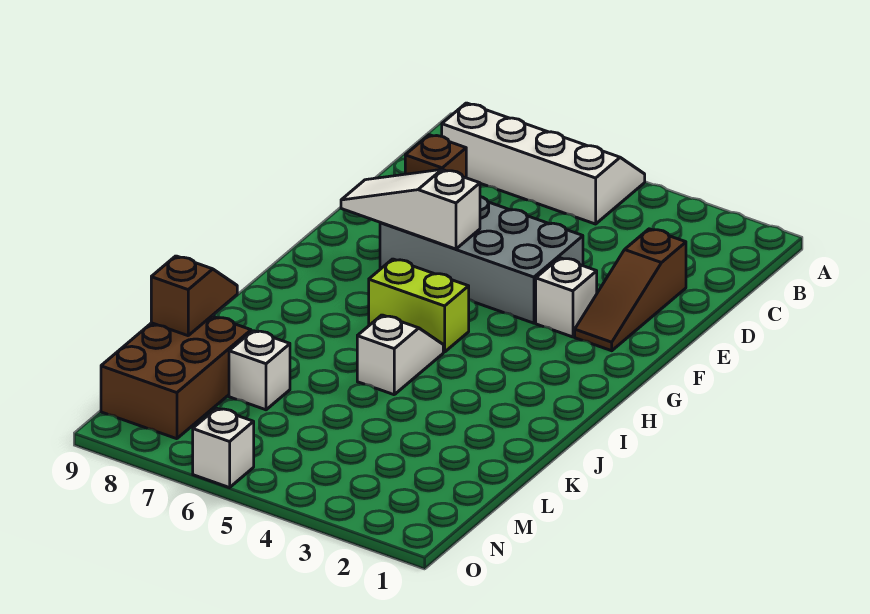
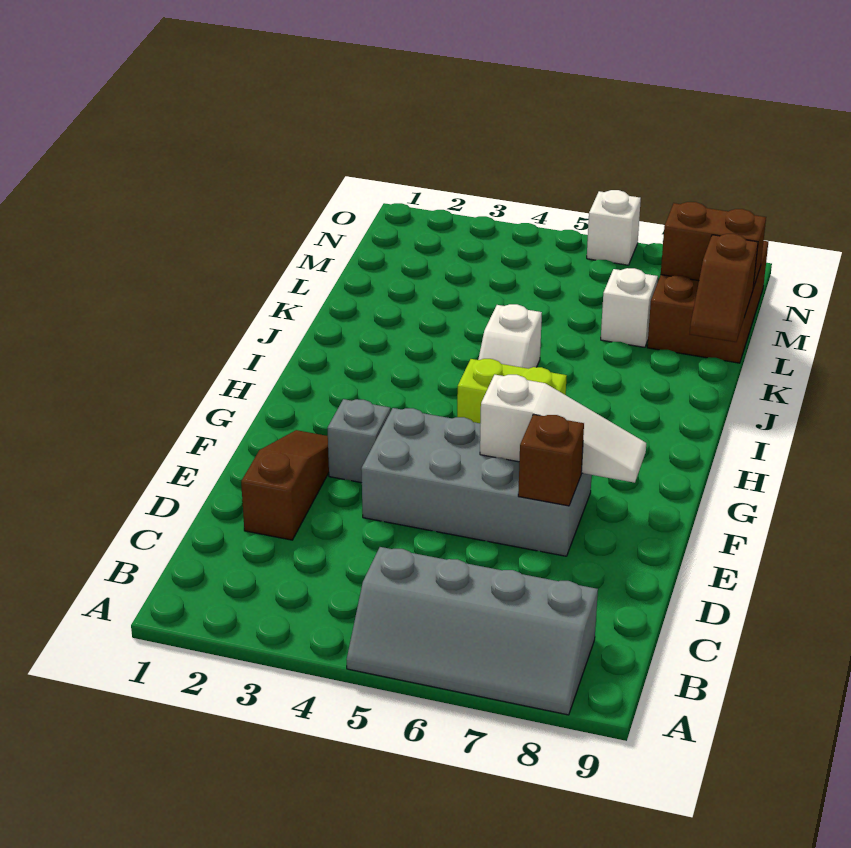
white slope A5:B8 level 1 top B -> grey slope A5:B8 level 1 top B
white brick F3 level 1 -> grey brick F3 level 1
none -> brown brick M8:M9 level 2

